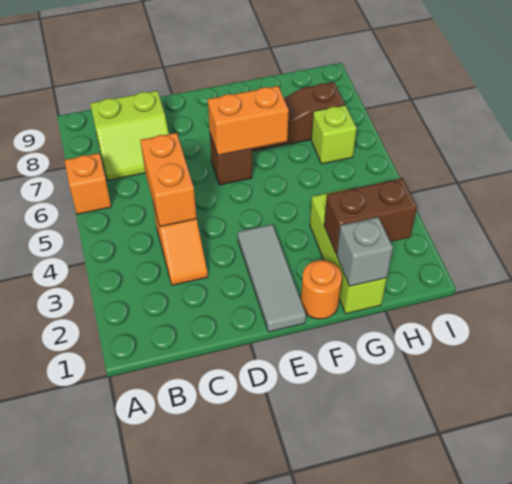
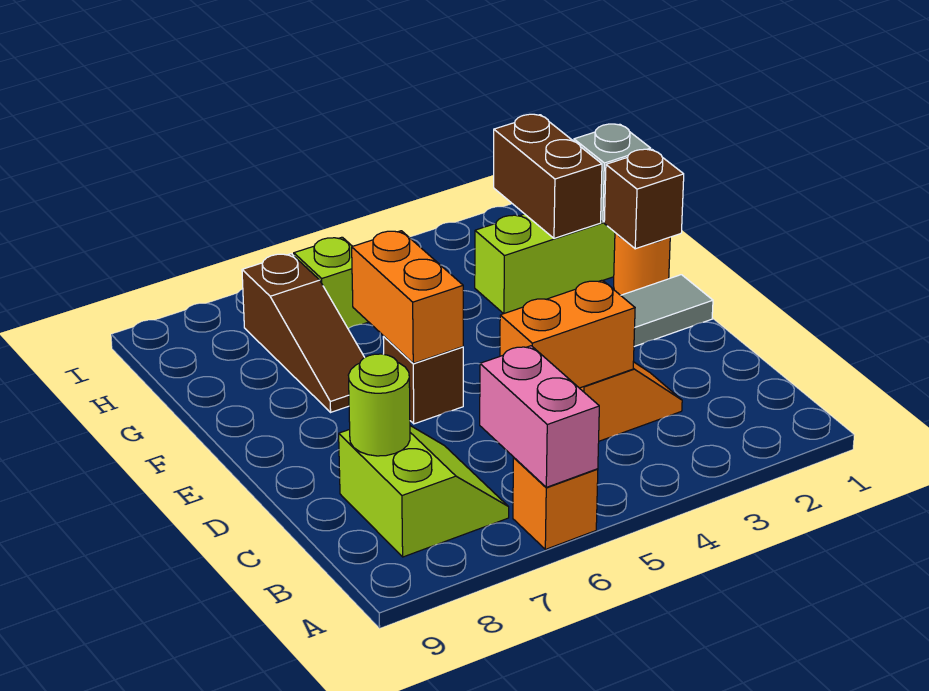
none -> pink brick A6:B6 level 2
none -> lime round brick C8 level 2
none -> brown brick F1 level 2

